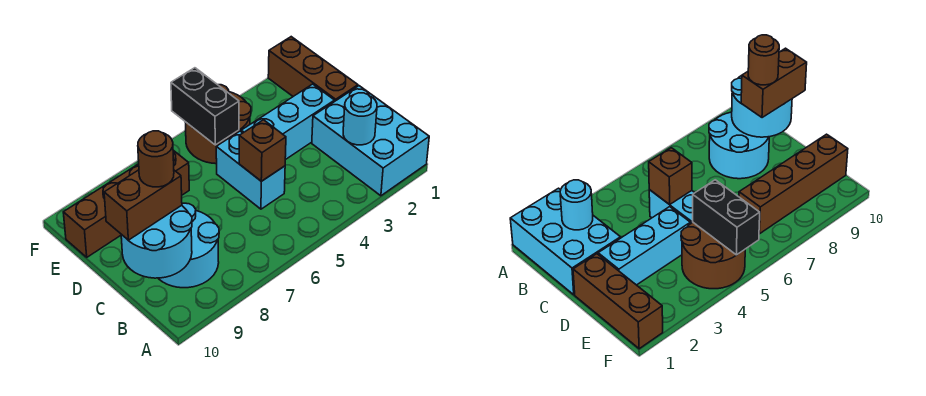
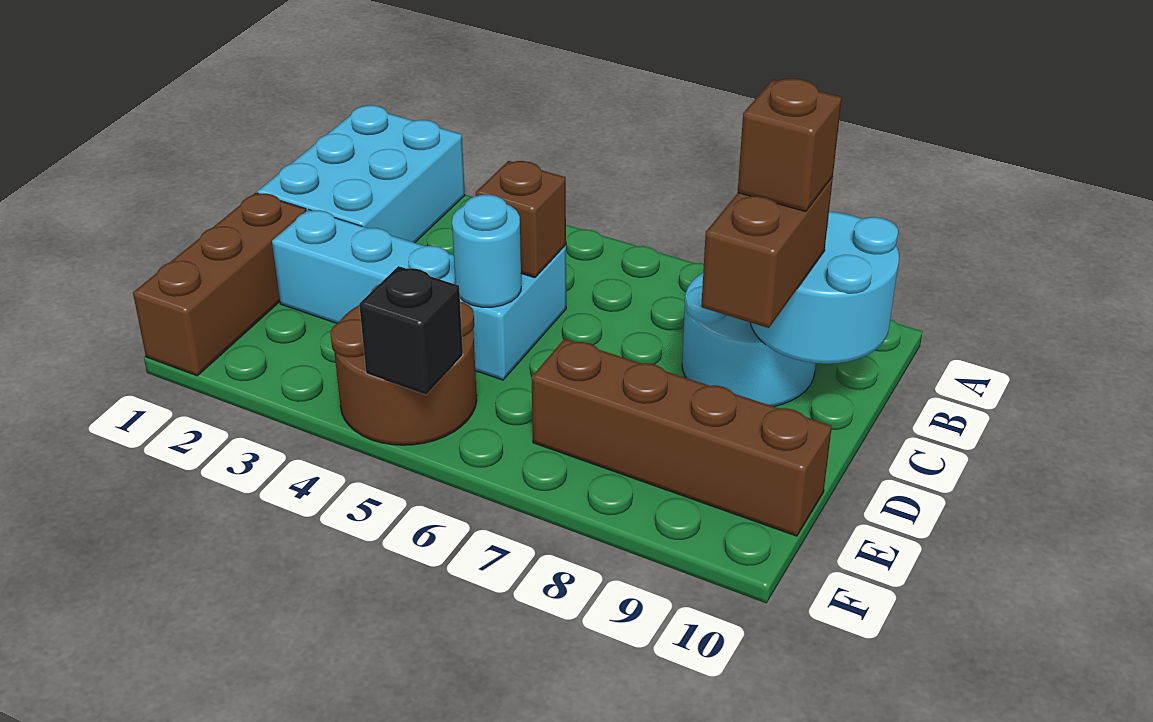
cyan round brick B2 level 2 -> cyan round brick D5 level 2
brown brick C9:C10 level 3 -> brown brick C9:D9 level 3
brown round brick C9 level 4 -> brown brick C9 level 4
black brick E5:F5 level 2 -> black brick F5 level 2

